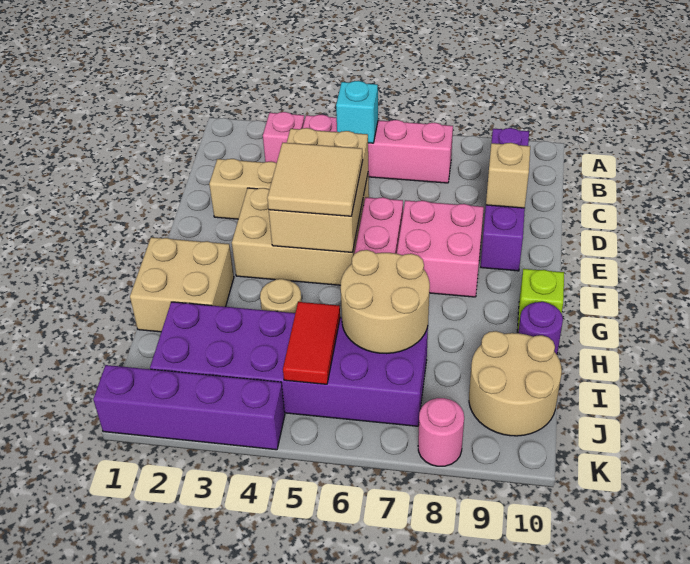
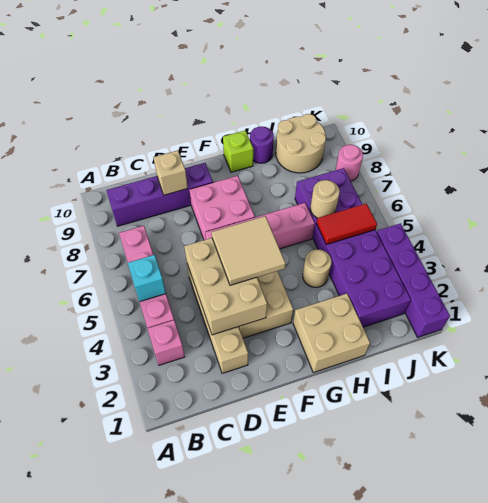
tan brick D4:F5 level 2 -> tan brick D3:E5 level 2
tan round brick H6:I7 level 2 -> tan round brick I6 level 2

